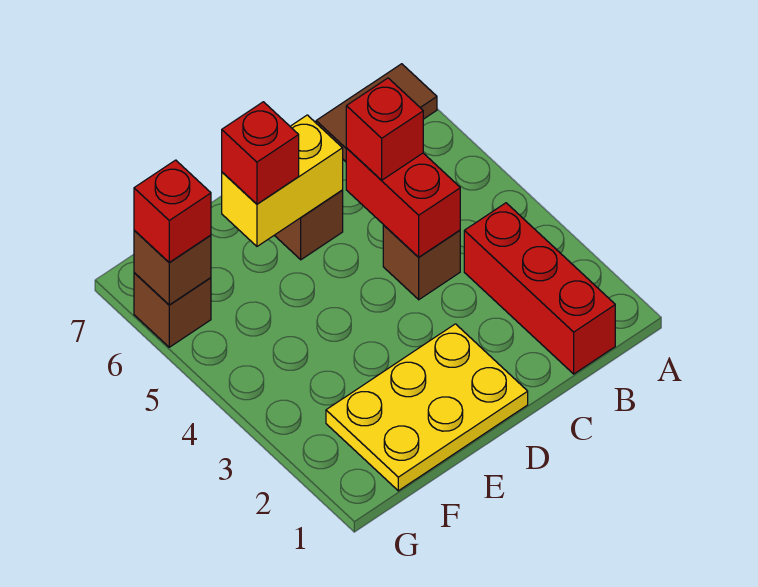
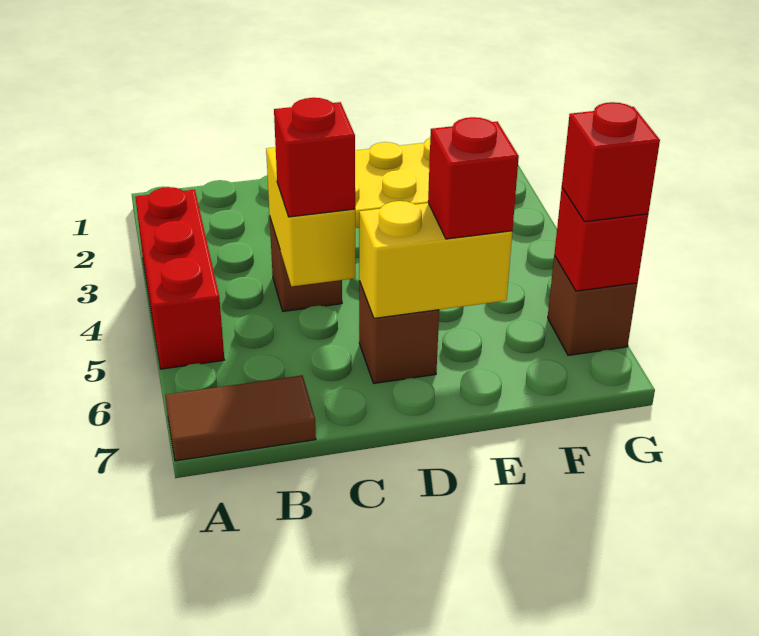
red brick B1:B3 level 1 -> red brick A3:A5 level 1
red brick C4:C5 level 2 -> yellow brick C4:C5 level 2
brown brick G6 level 2 -> red brick G6 level 2

